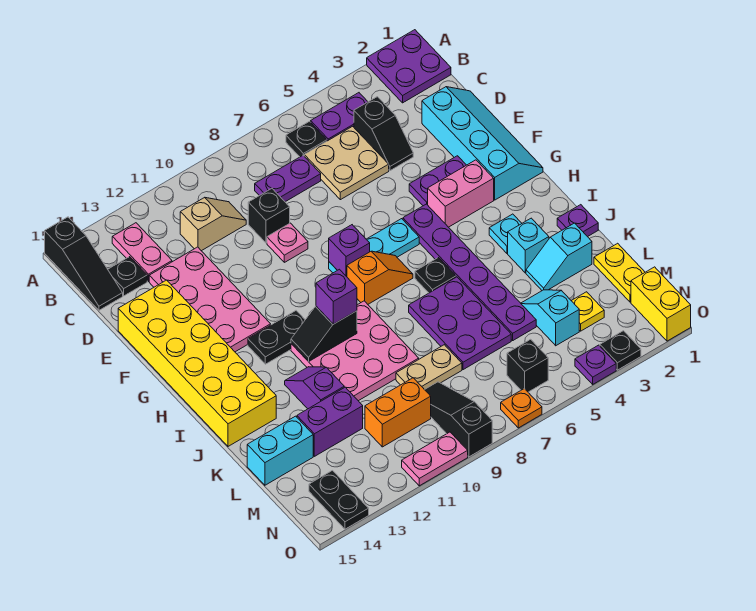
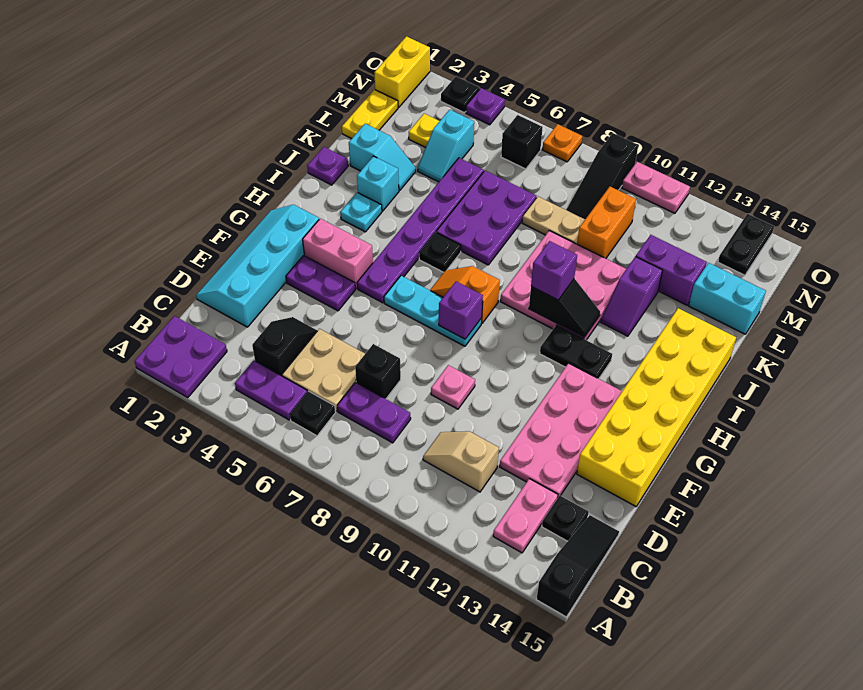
black brick D9 level 1 -> black brick D7 level 1
orange brick M10:M11 level 1 -> orange brick L10:M10 level 1

